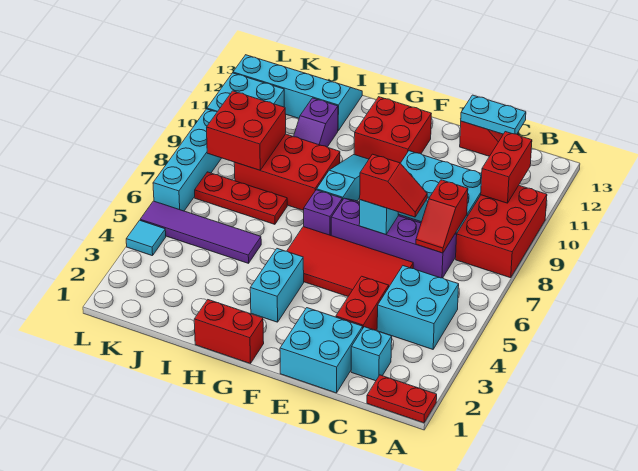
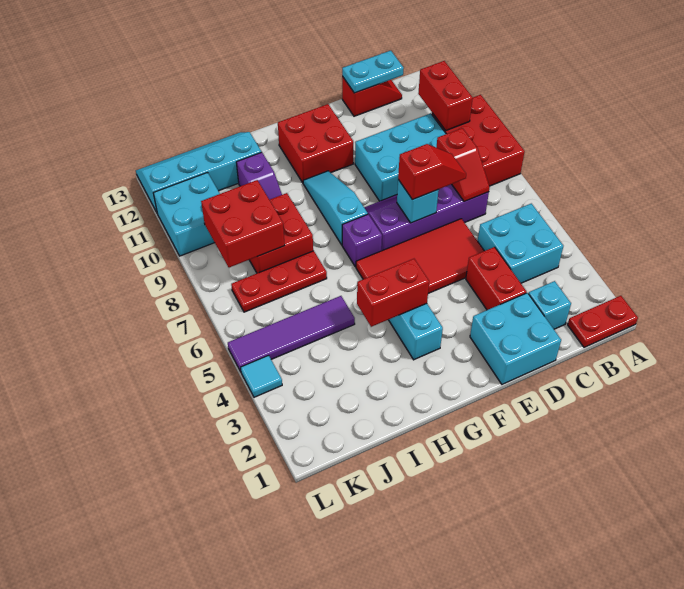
red brick G1:H1 level 1 -> red brick G4:H4 level 2
red brick H8:J9 level 1 -> red brick I8:J9 level 1
cyan brick L6:L9 level 1 -> none

